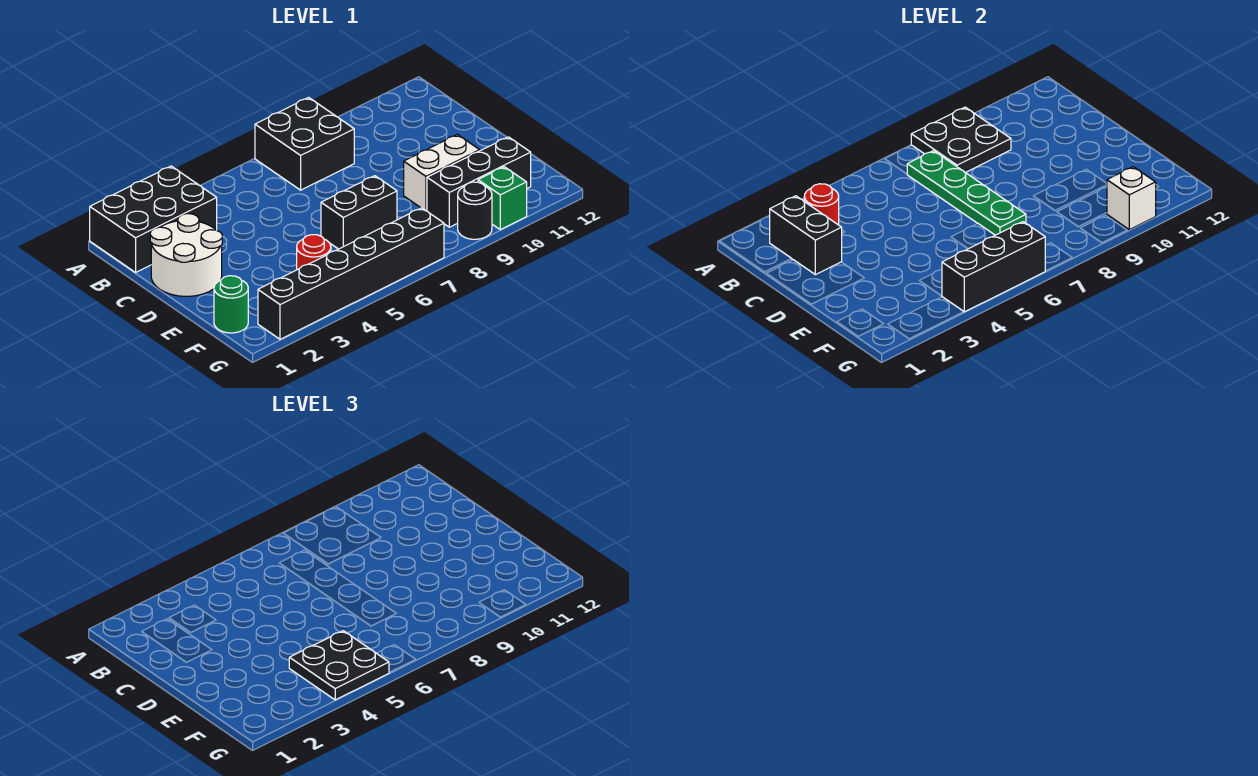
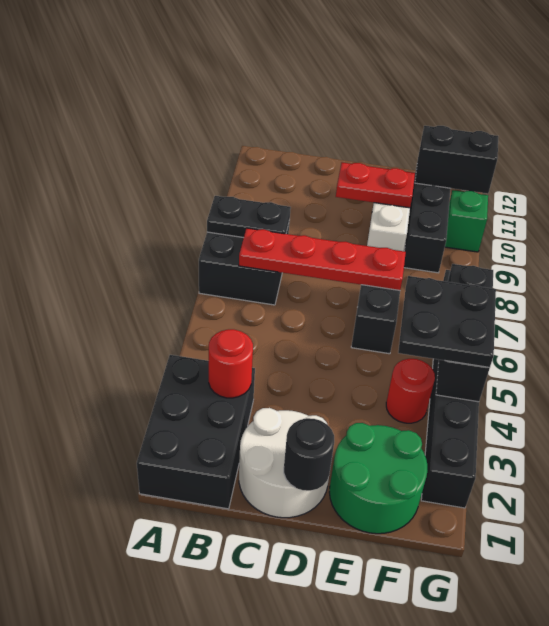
black plate A8:B9 level 2 -> black plate A8:B8 level 2
black brick B2:C2 level 2 -> black brick F11:G11 level 2
green plate B7:E7 level 2 -> red plate B7:E7 level 2
none -> red plate D10:E10 level 2
green round brick F1 level 1 -> green round brick E1:F2 level 1
black round brick G9 level 1 -> black round brick D1 level 2
white brick G10 level 2 -> none

